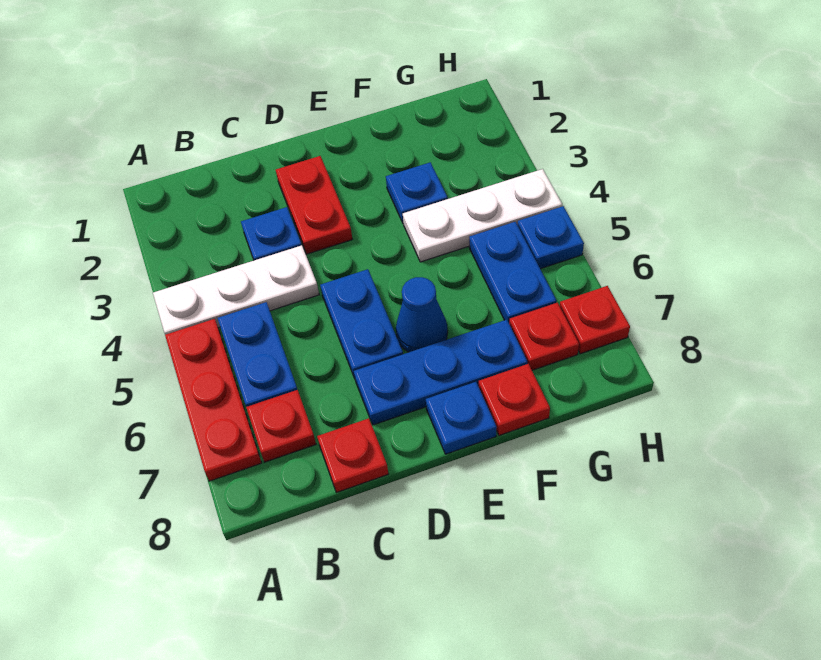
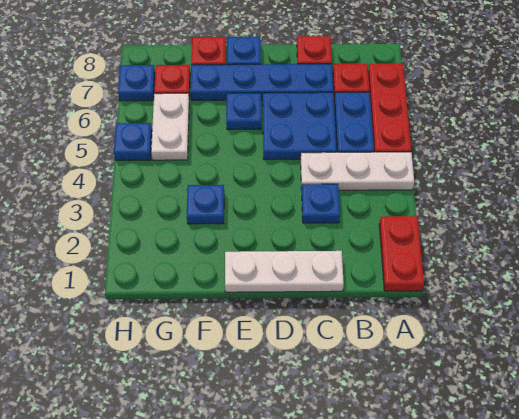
red plate D2:D3 level 1 -> red plate A1:A2 level 1
blue plate D5:D6 level 1 -> blue plate C5:D6 level 1
blue plate D7:F7 level 1 -> blue plate C7:F7 level 1
blue cone E6 level 1 -> blue plate E6 level 1
white plate F4:H4 level 1 -> white plate C1:E1 level 1
blue plate G5:G6 level 1 -> white plate G5:G6 level 1
red plate H7 level 1 -> blue plate H7 level 1

